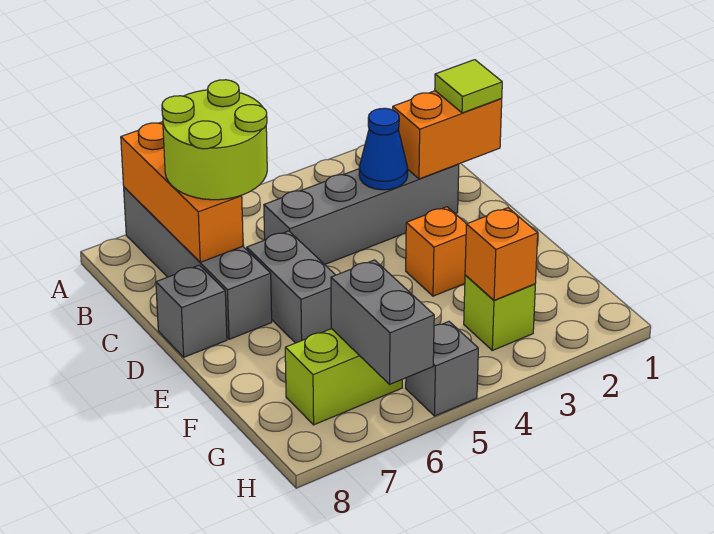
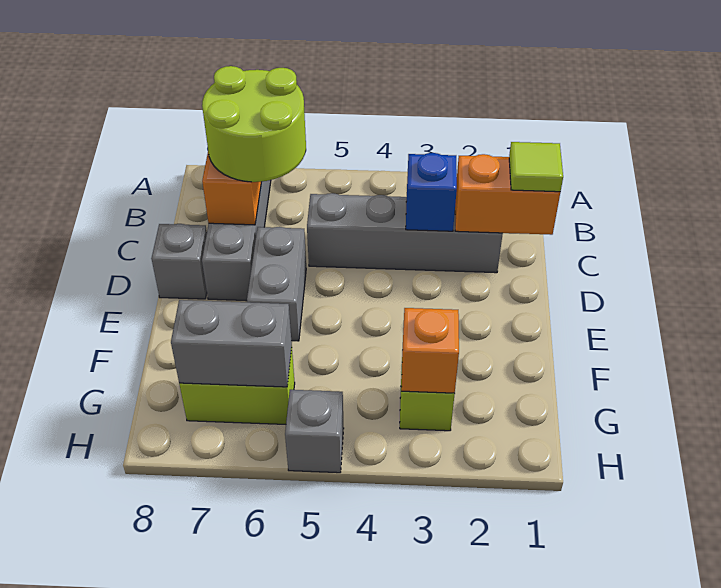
blue cone C3 level 2 -> blue brick C3 level 2
orange brick E3 level 1 -> none
grey brick G6:H6 level 2 -> grey brick G6:G7 level 2

